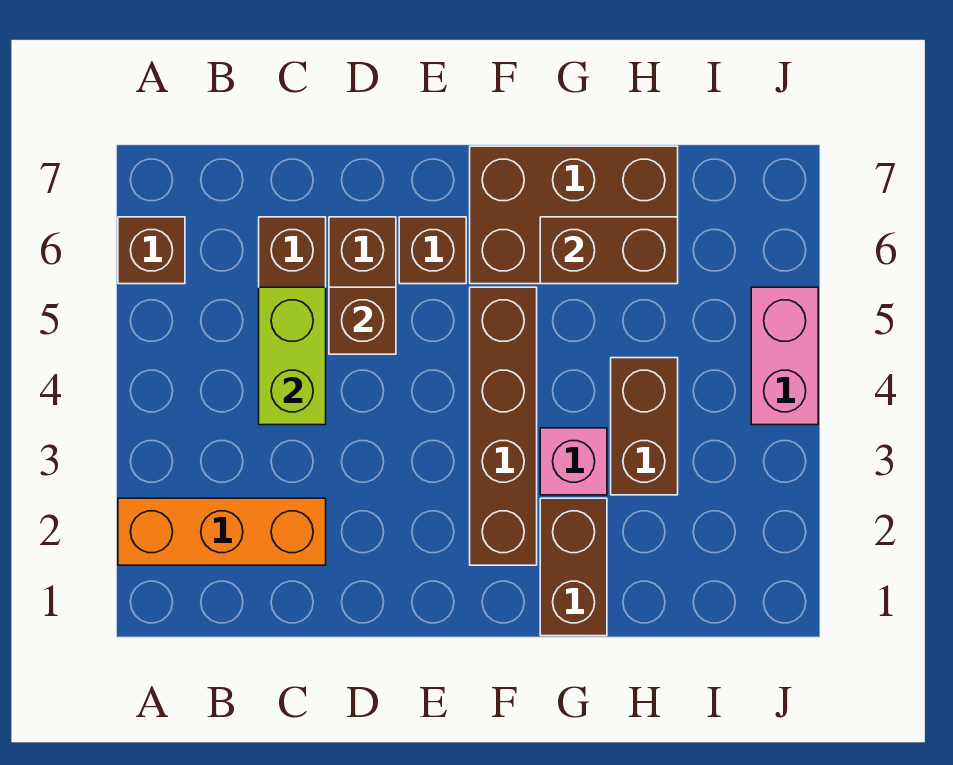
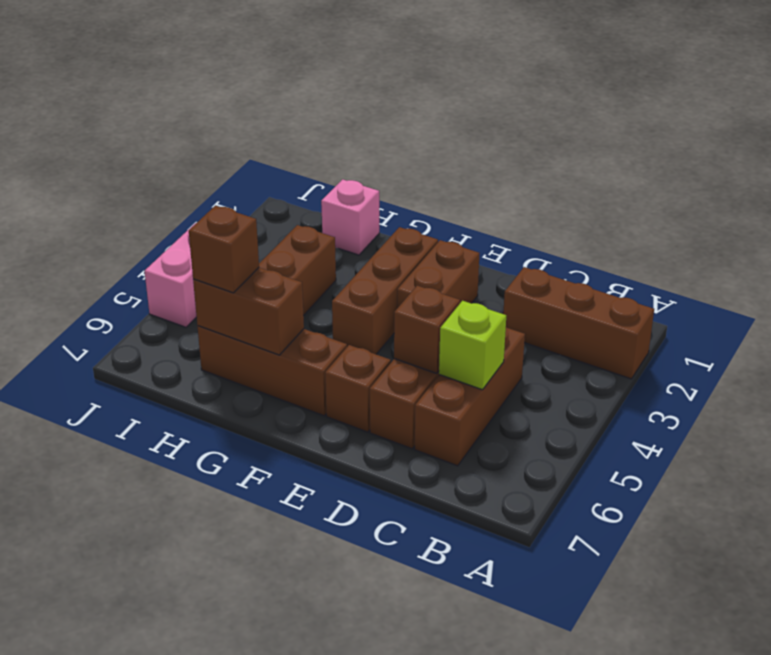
orange brick A2:C2 level 1 -> brown brick A2:C2 level 1
brown brick A6 level 1 -> brown brick H6 level 3
lime brick C4:C5 level 2 -> lime brick C5 level 2
brown brick F2:F5 level 1 -> brown brick F2:F4 level 1
brown brick F6:H7 level 1 -> brown brick F6:H6 level 1
brown brick G1:G2 level 1 -> brown brick E2:E3 level 1
pink brick G3 level 1 -> pink brick H1 level 1

